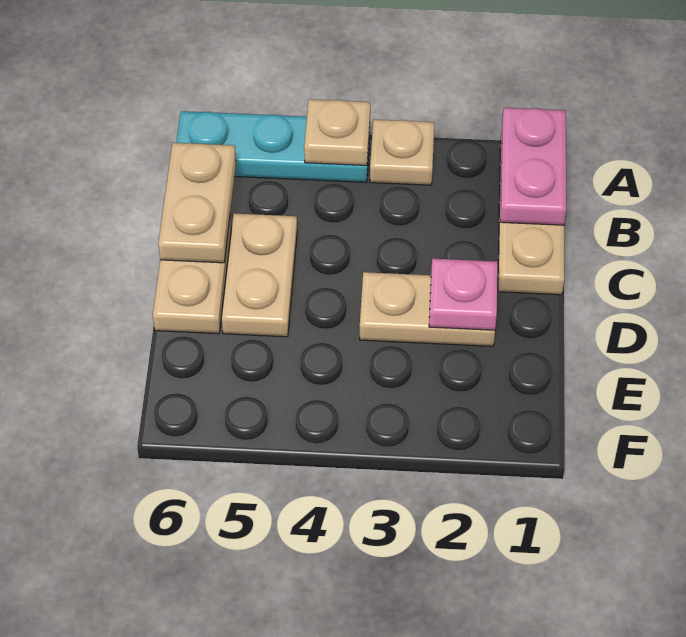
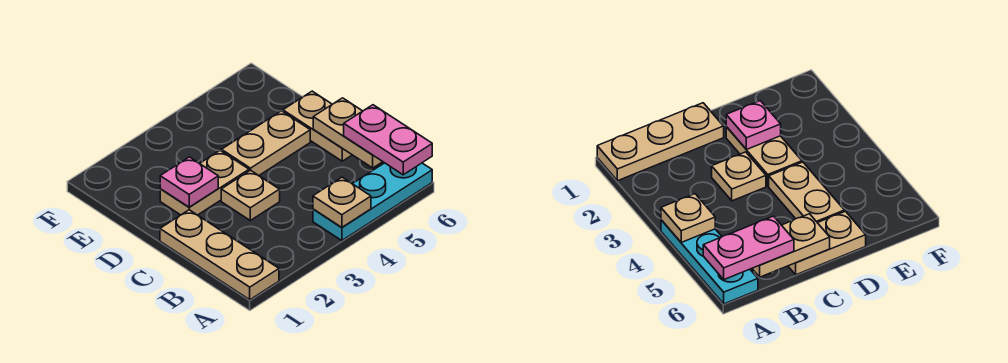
pink plate A1:B1 level 2 -> pink plate A6:B6 level 3
tan plate A3 level 1 -> tan plate C3 level 1
tan plate C5:D5 level 1 -> tan plate D4:D5 level 1

